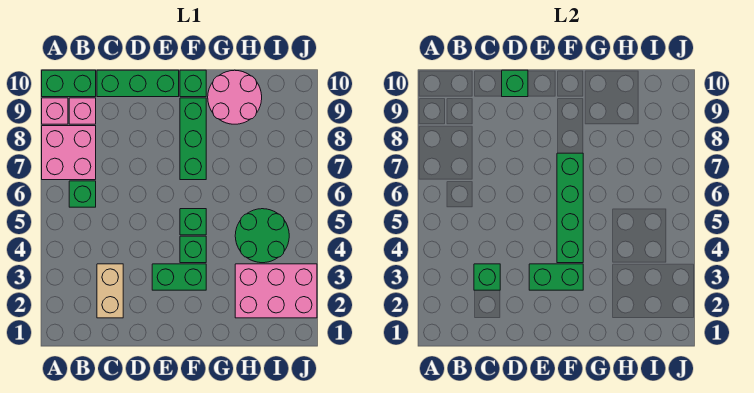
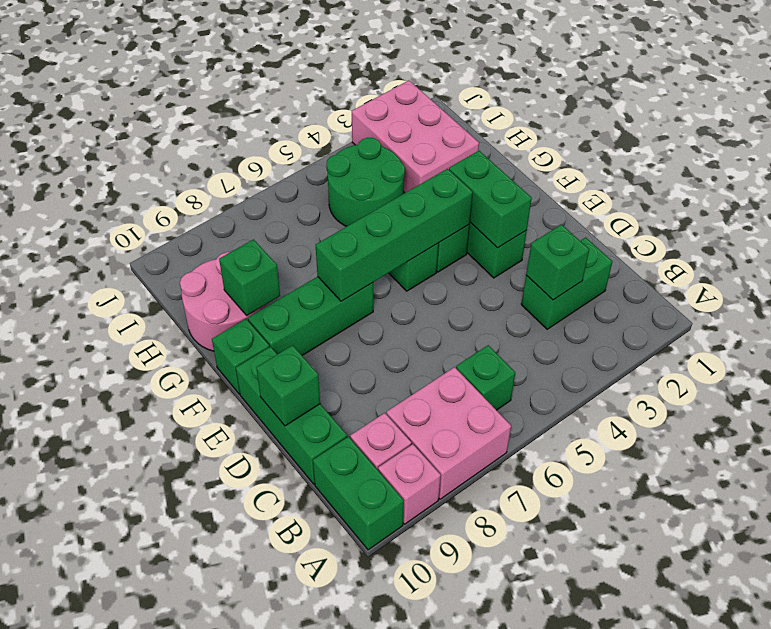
tan brick C2:C3 level 1 -> green brick C2:C3 level 1
none -> green brick G9 level 2

